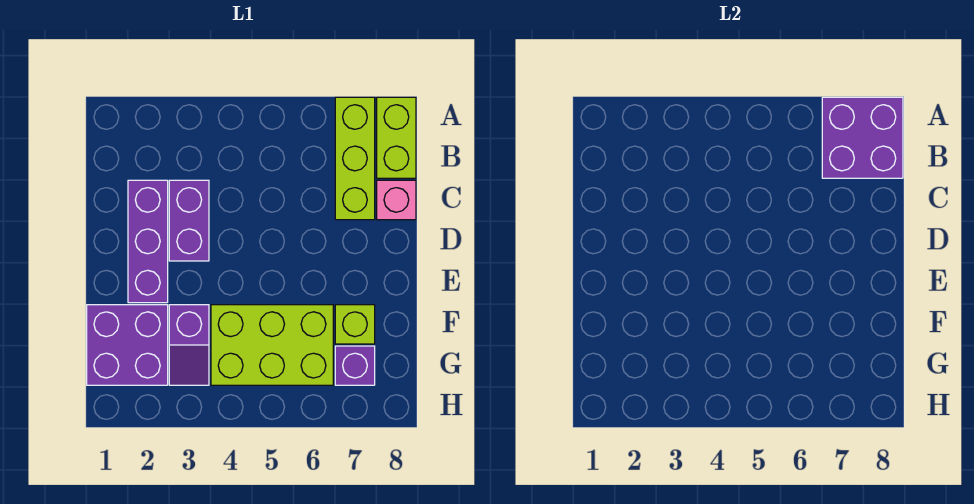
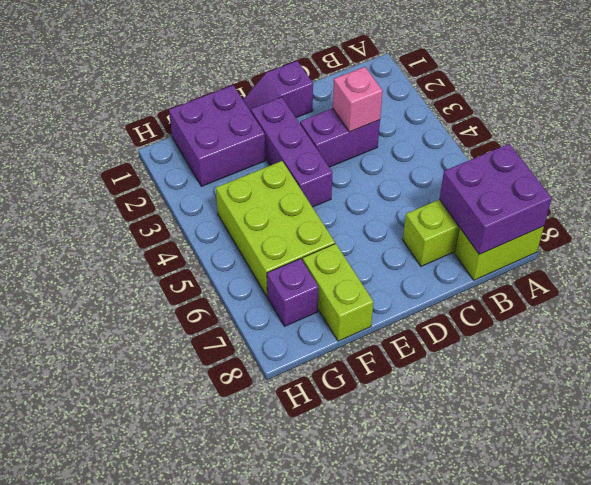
purple brick C2:E2 level 1 -> purple brick E2:E4 level 1
pink brick C8 level 1 -> pink brick C3 level 2
purple slope F3:G3 level 1 top F -> purple slope D1:E1 level 1 top D
lime brick F7 level 1 -> lime brick F7:F8 level 1

